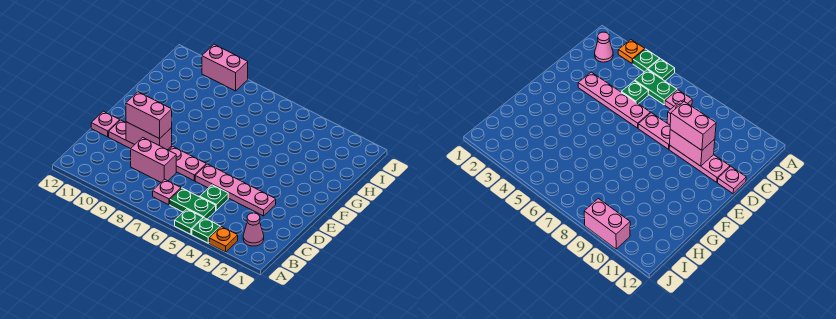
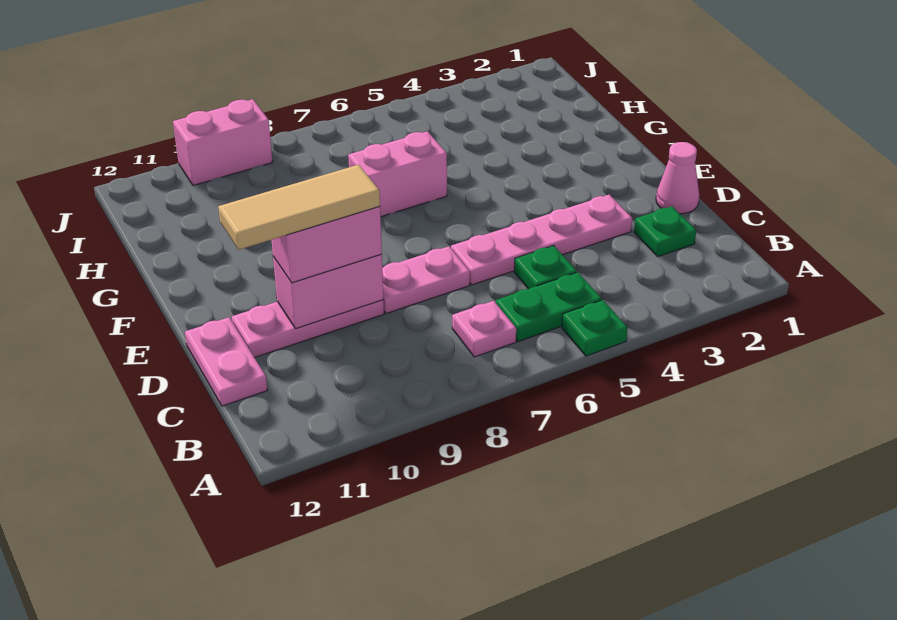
orange plate A3 level 1 -> none
green plate A4 level 1 -> green plate C2 level 1
pink cone B2 level 1 -> pink cone D1 level 1
pink brick C8:C9 level 1 -> pink brick G6:G7 level 1
none -> tan tile D9:D11 level 4
pink plate D12 level 1 -> pink plate C12:D12 level 1

